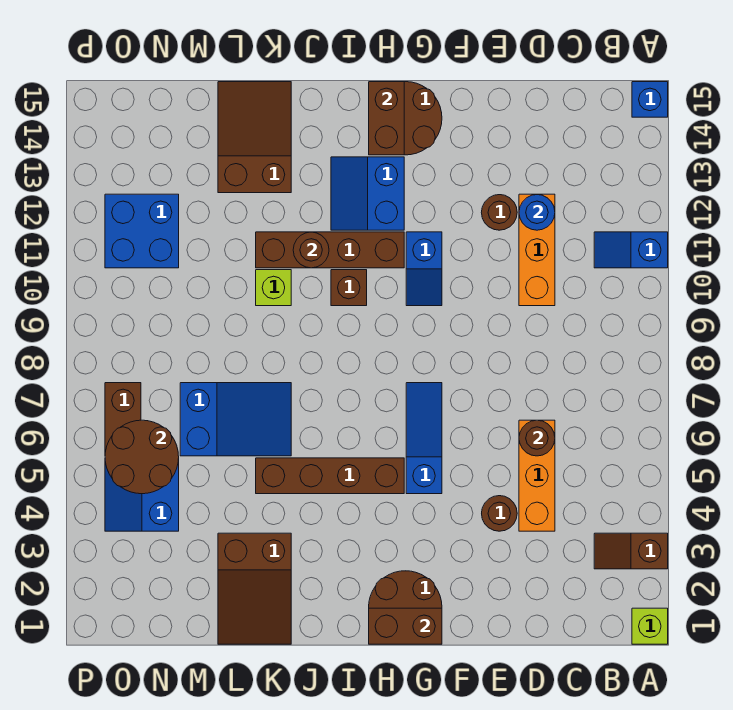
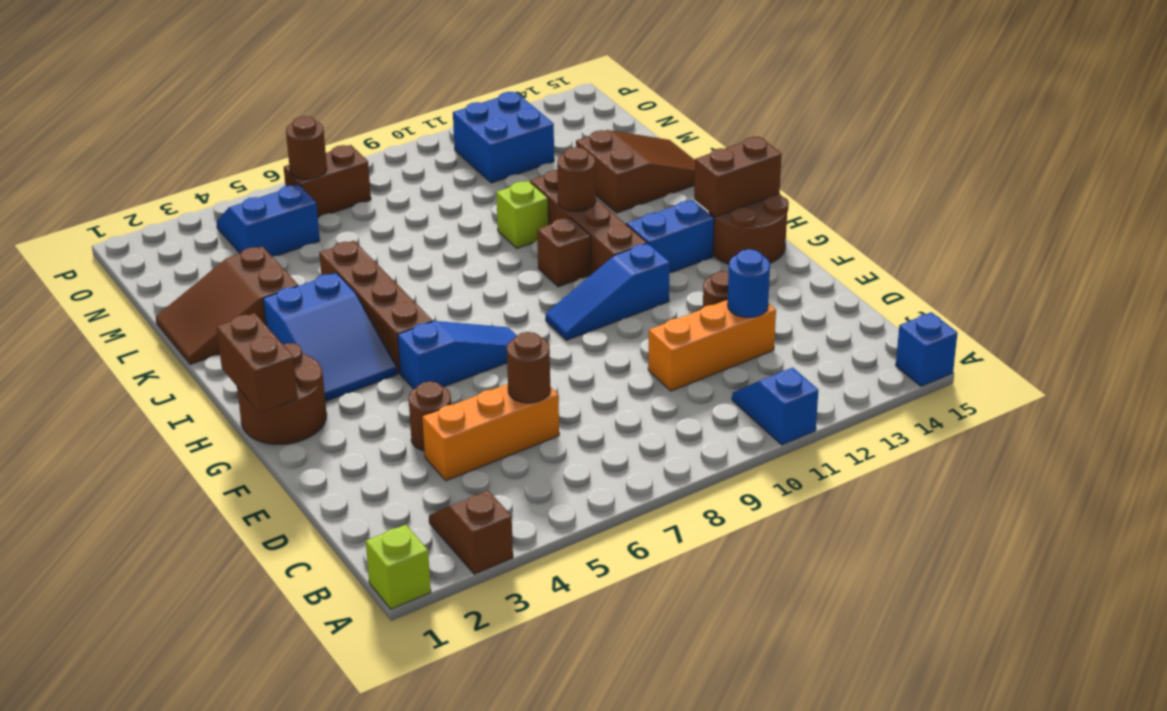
blue slope G10:G11 level 1 top 11 -> blue slope G9:G11 level 1 top 11
blue slope K6:M7 level 1 top M -> blue slope H3:J4 level 1 top J
brown round brick N5:O6 level 2 -> brown round brick O6 level 2

